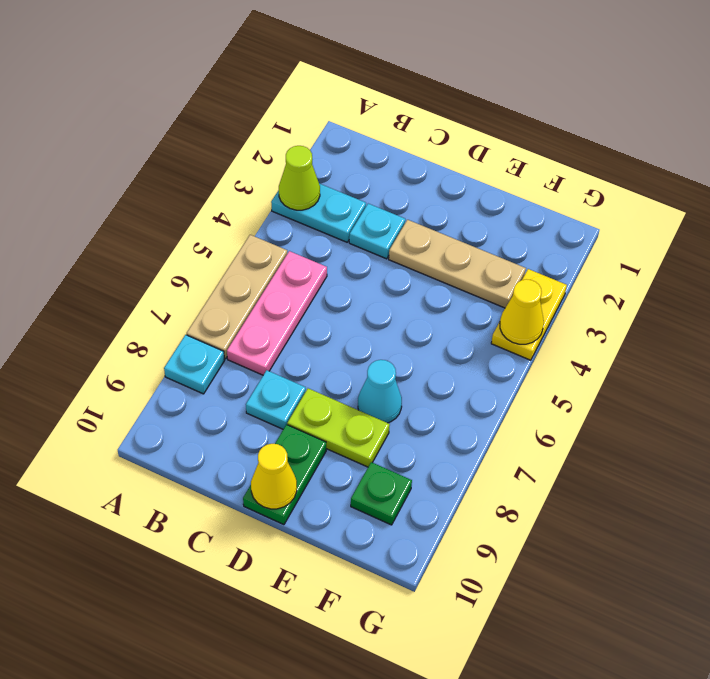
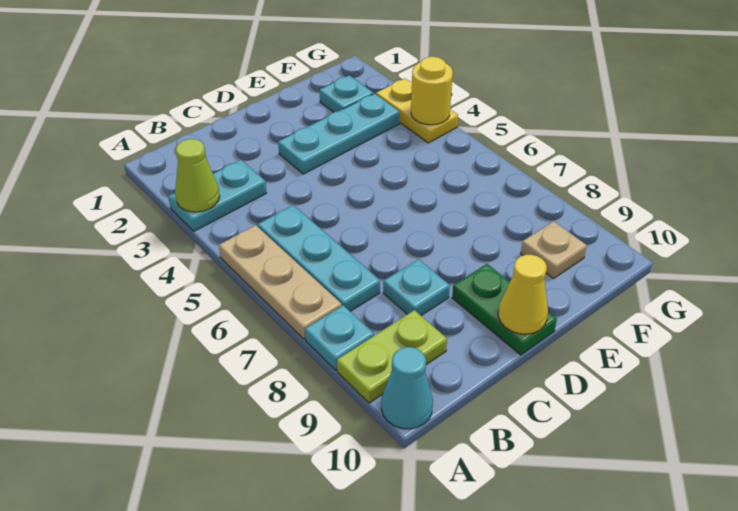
pink plate B5:B7 level 1 -> cyan plate B5:B7 level 1
cyan plate C3 level 1 -> cyan plate F2 level 1
tan plate D3:F3 level 1 -> cyan plate D3:F3 level 1
lime plate D8:E8 level 1 -> lime plate A9:B9 level 1
cyan cone E7 level 1 -> cyan cone A10 level 1
green plate F9 level 1 -> tan plate F9 level 1
yellow cone G4 level 2 -> yellow round brick G4 level 2

